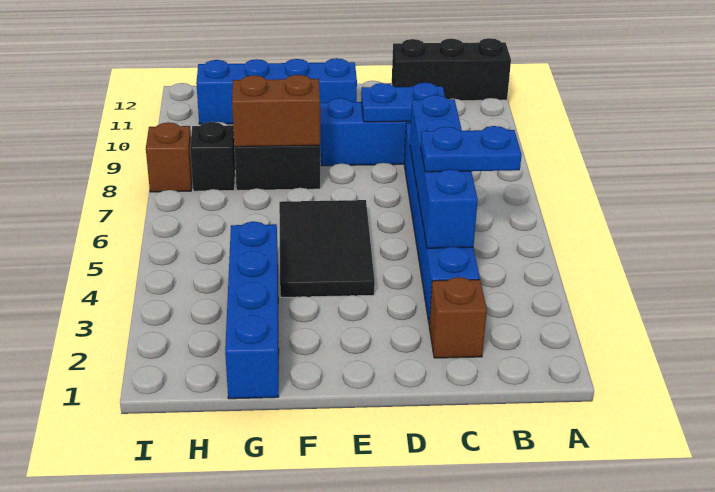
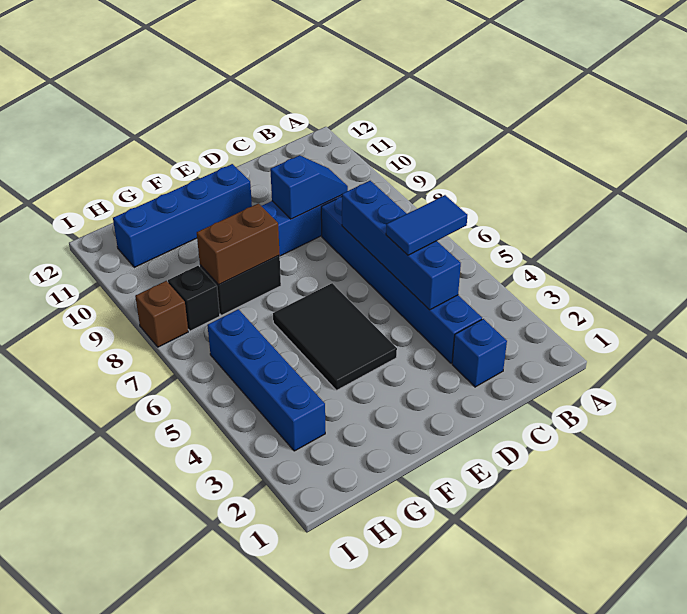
black brick A12:C12 level 1 -> none
blue plate B5:C5 level 3 -> blue tile B5:C5 level 3
brown brick C2 level 1 -> blue brick C2 level 1
blue plate C9:D9 level 2 -> blue slope C9:D9 level 2 top D
blue brick G1:G4 level 1 -> blue brick H3:H6 level 1

